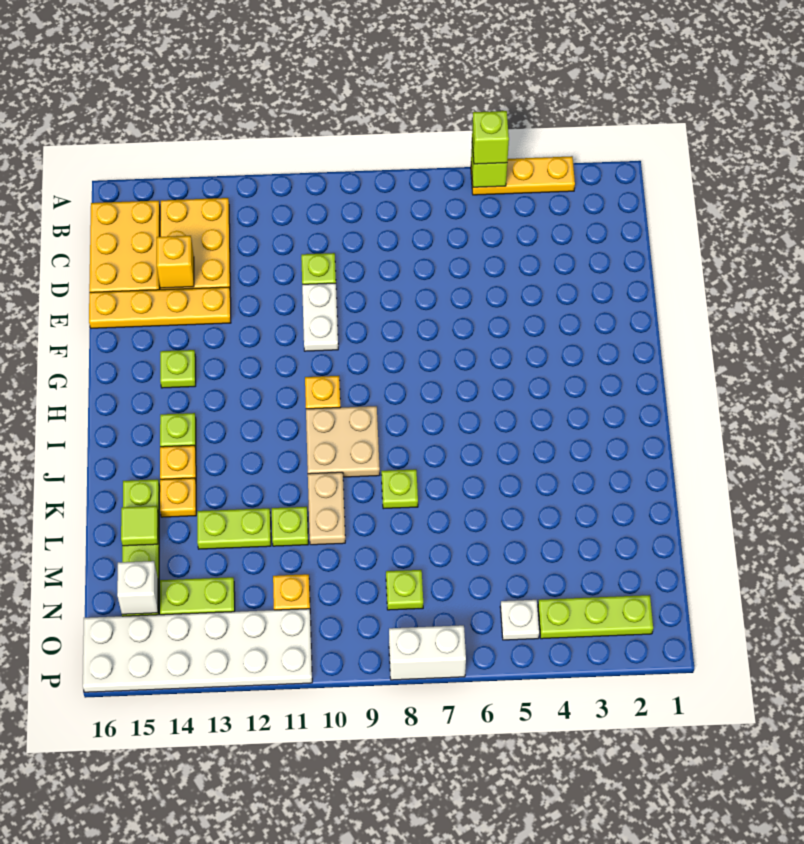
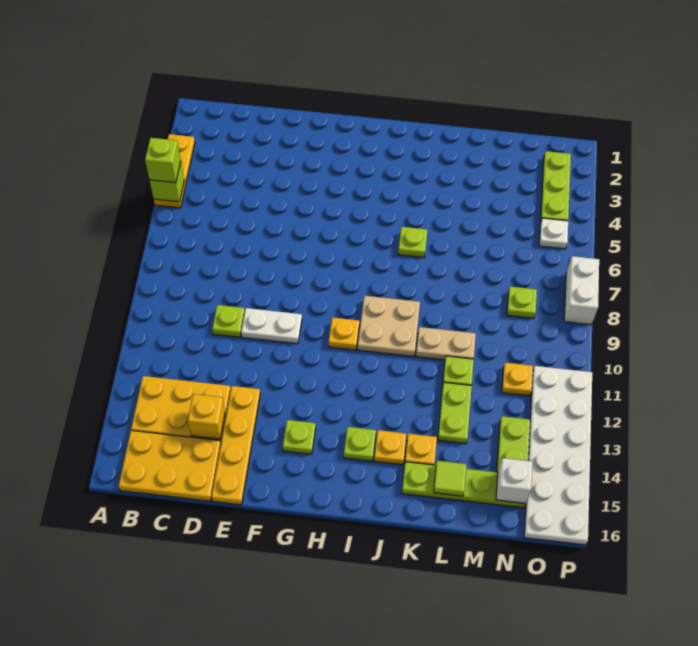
lime plate K8 level 1 -> lime plate J6 level 1

